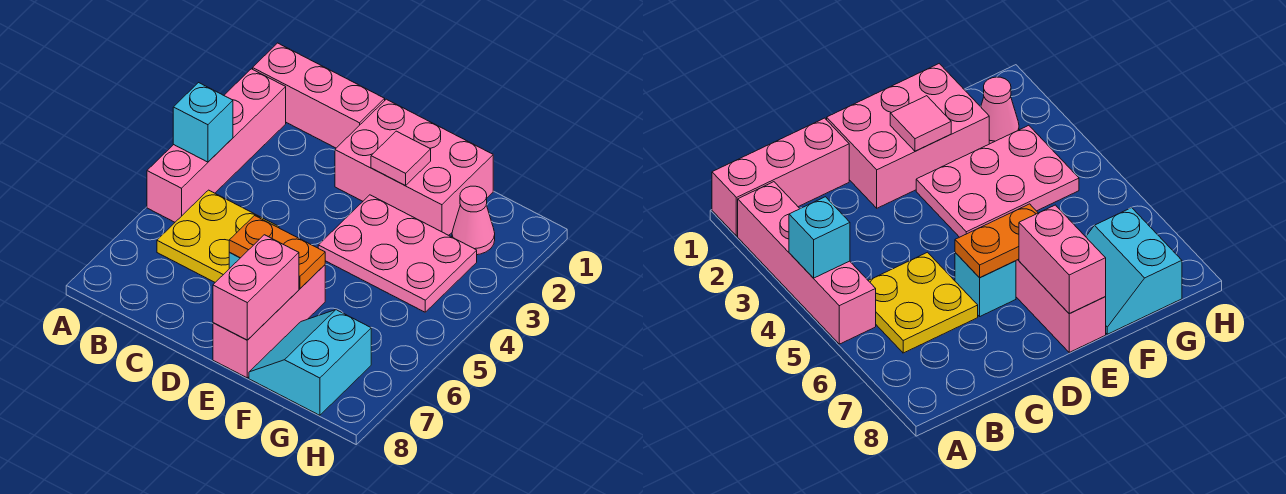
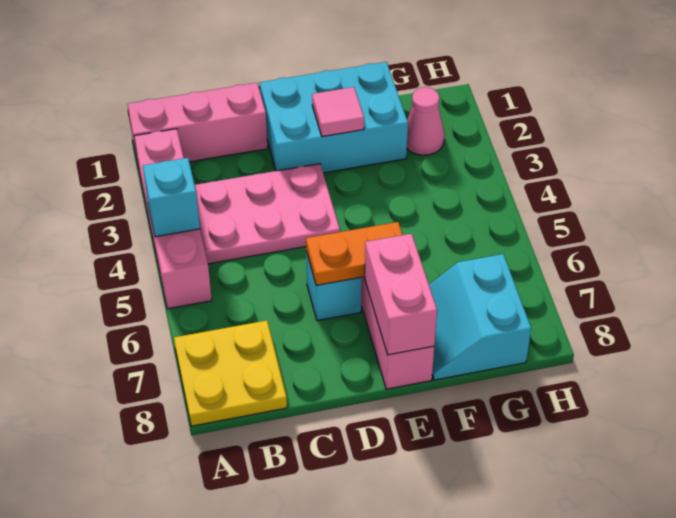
yellow plate B5:C6 level 1 -> yellow plate A7:B8 level 1
pink brick D1:F2 level 1 -> cyan brick D1:F2 level 1
pink plate E3:G4 level 1 -> pink plate B3:D4 level 1

